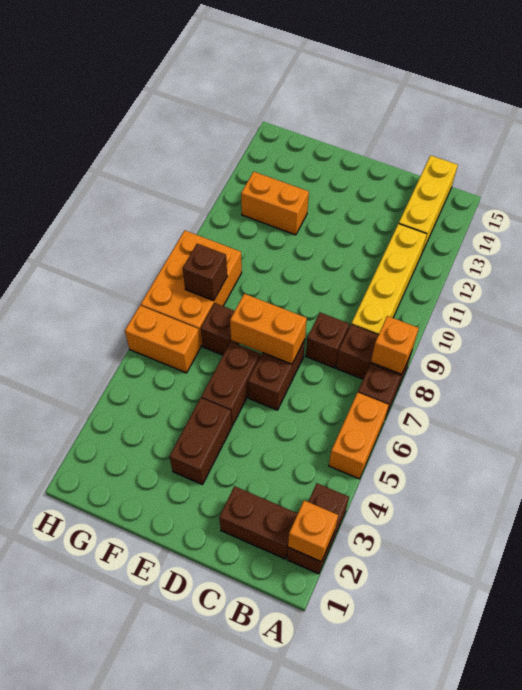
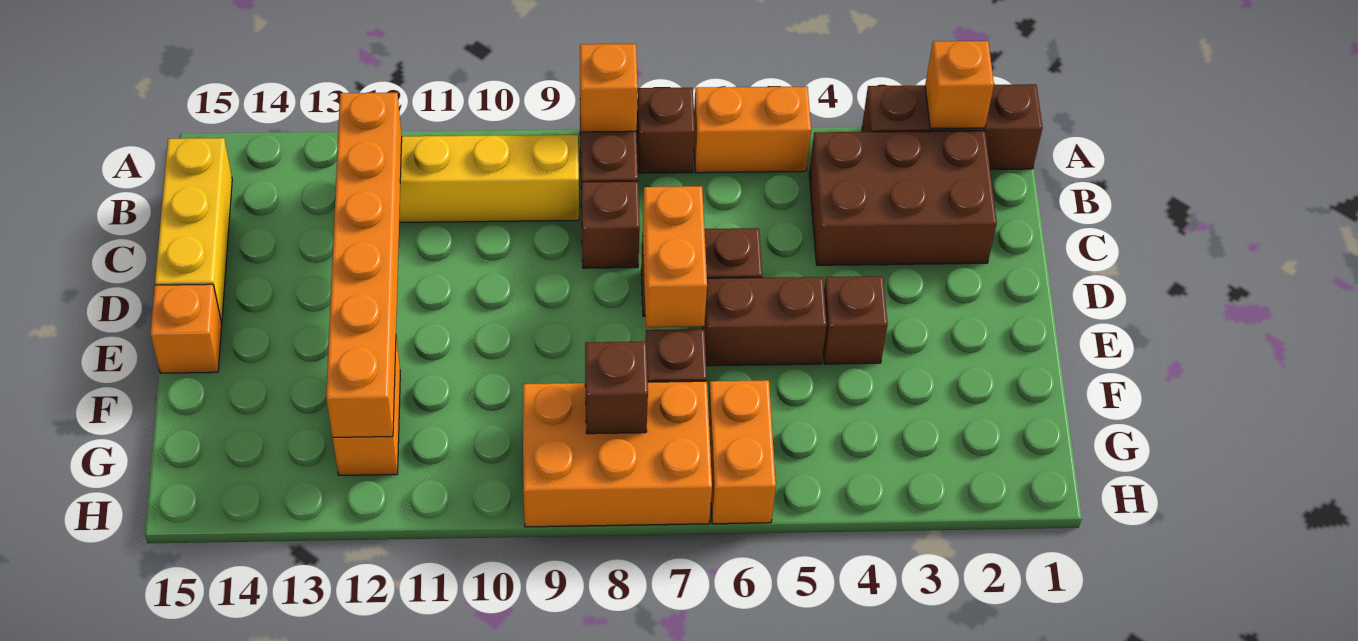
brown brick A2:A3 level 1 -> brown brick A1:A3 level 1
brown brick B2:C2 level 1 -> brown brick B2:C4 level 1
none -> orange brick B12:G12 level 2
yellow brick B13:B15 level 1 -> yellow brick B15:D15 level 1
brown brick E3:E4 level 1 -> brown brick E4 level 1
none -> orange brick E15 level 1

